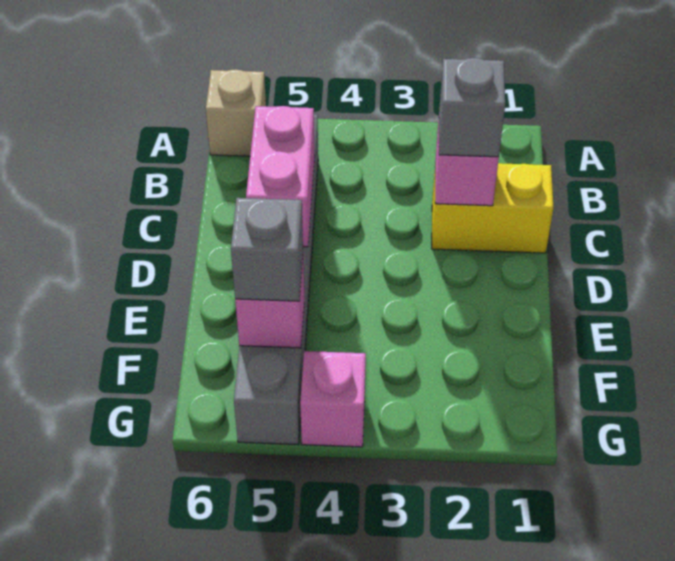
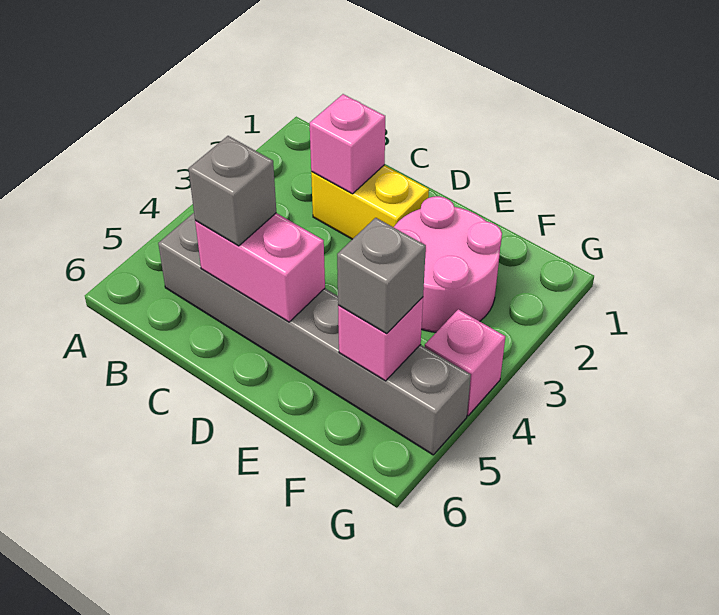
tan brick A6 level 1 -> none
yellow brick C1:C2 level 1 -> yellow brick C2:D2 level 1
grey brick C2 level 3 -> grey brick C5 level 3
none -> pink round brick E2:F3 level 1

